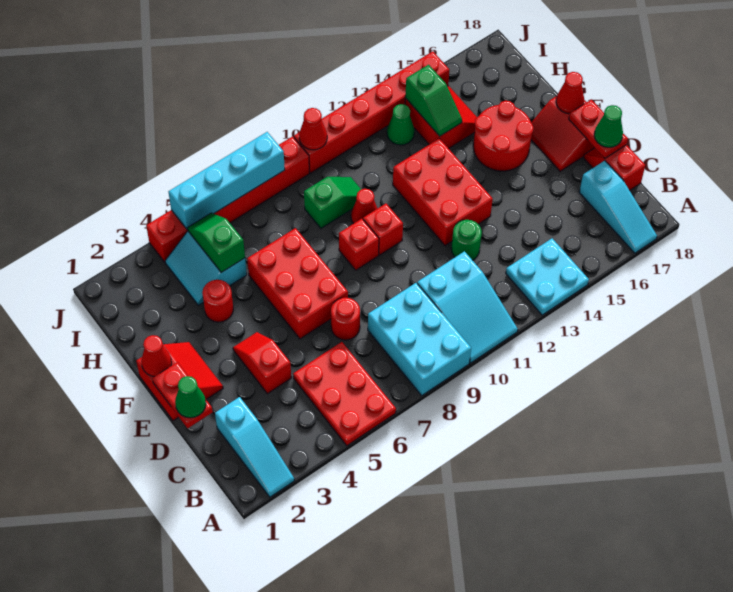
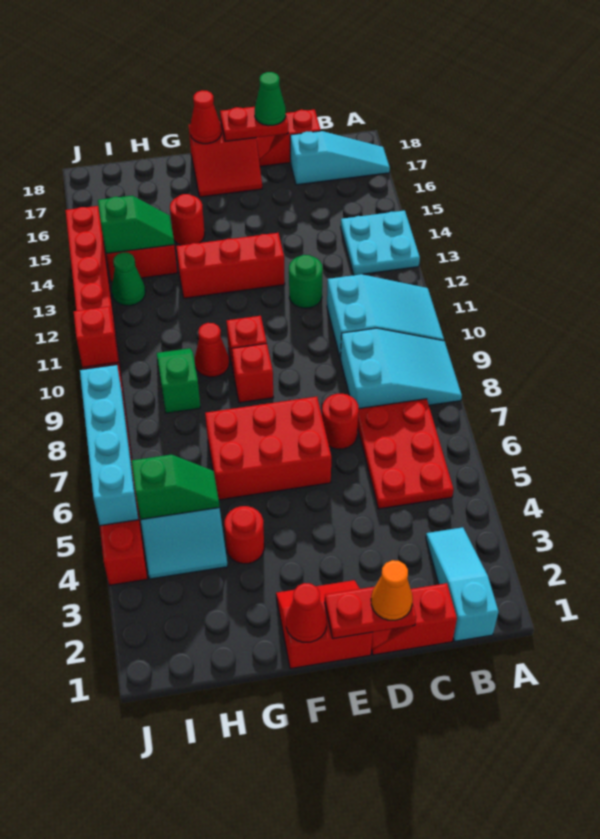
cyan slope A2:C2 level 1 top C -> cyan slope B1:B3 level 1 top 1
red plate A5:C6 level 1 -> red plate B5:C7 level 1
cyan brick A8:C9 level 1 -> cyan slope A8:C9 level 1 top C
green cone D1 level 3 -> orange cone D1 level 3
red slope D4:E4 level 1 top D -> red slope C1:D1 level 1 top C
red brick E12:G13 level 1 -> red brick E13:G13 level 1
red round brick F15:G16 level 1 -> red round brick G15 level 1
green slope H5:I5 level 2 top H -> green slope H5:I5 level 2 top I
red cone J10 level 2 -> red brick J10 level 2

